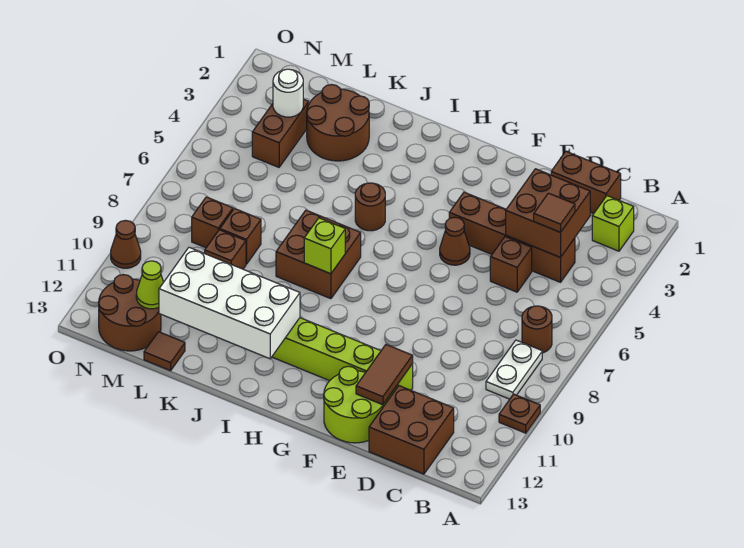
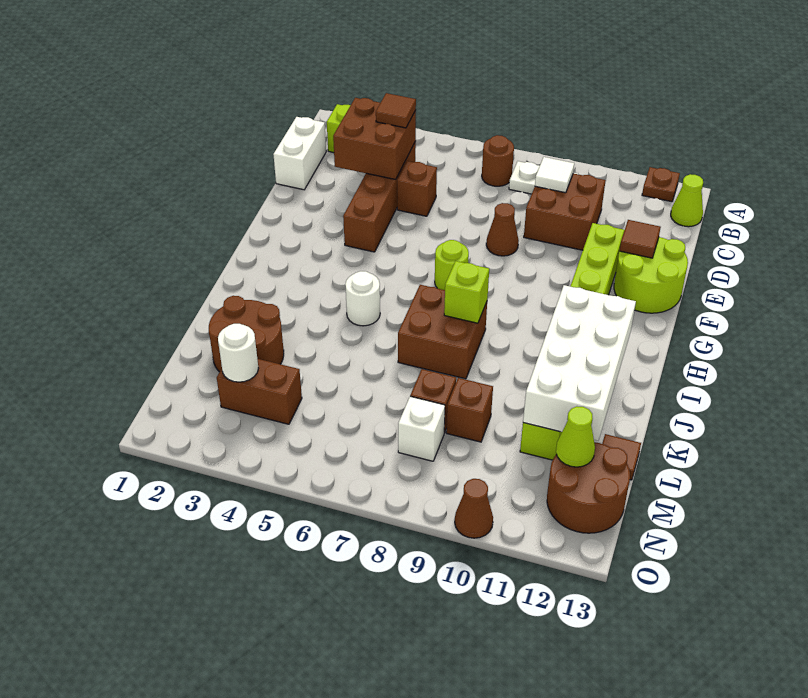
brown plate A10 level 1 -> brown plate A12 level 1
none -> lime cone B13 level 1
brown brick C1:D1 level 1 -> white brick C1:D1 level 1
none -> white tile C9 level 2
brown brick C12:D13 level 1 -> brown brick C9:D10 level 1
brown tile E11:E12 level 2 -> brown tile E12 level 2
brown cone F5 level 1 -> brown cone E8 level 1
none -> lime round brick G7 level 1
brown round brick I5 level 1 -> white round brick I5 level 1
brown brick M8 level 1 -> white brick M8 level 1

